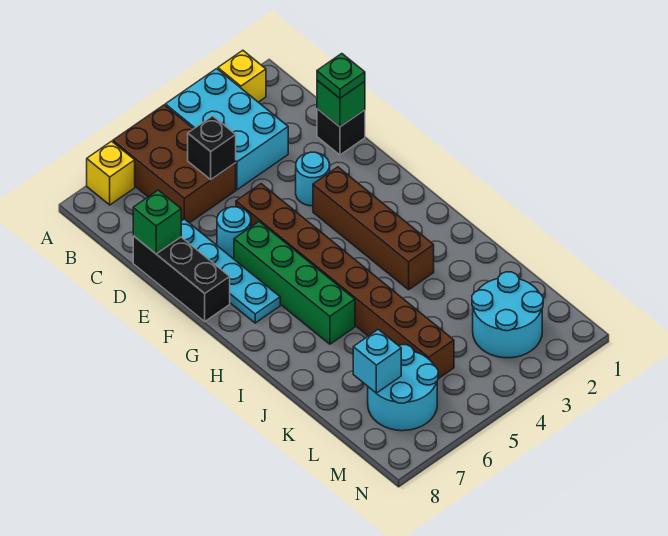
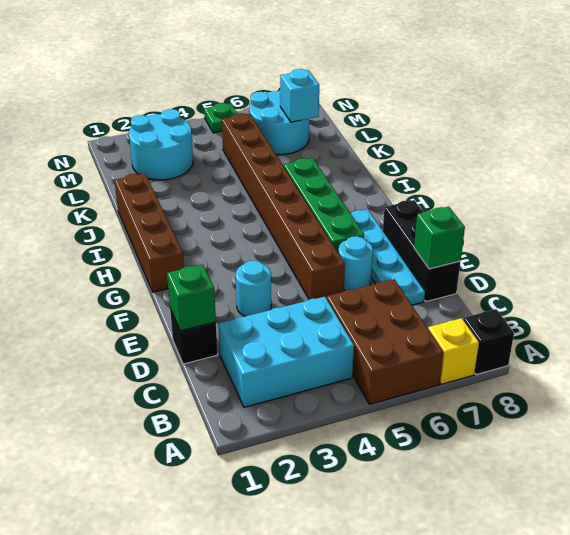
yellow brick A2 level 1 -> none
cyan brick A3:C4 level 1 -> cyan brick B2:C4 level 1
black brick C5 level 2 -> black brick A8 level 1
green plate D1 level 3 -> green plate N5 level 1
brown brick F3:I3 level 1 -> brown brick G1:J1 level 1

